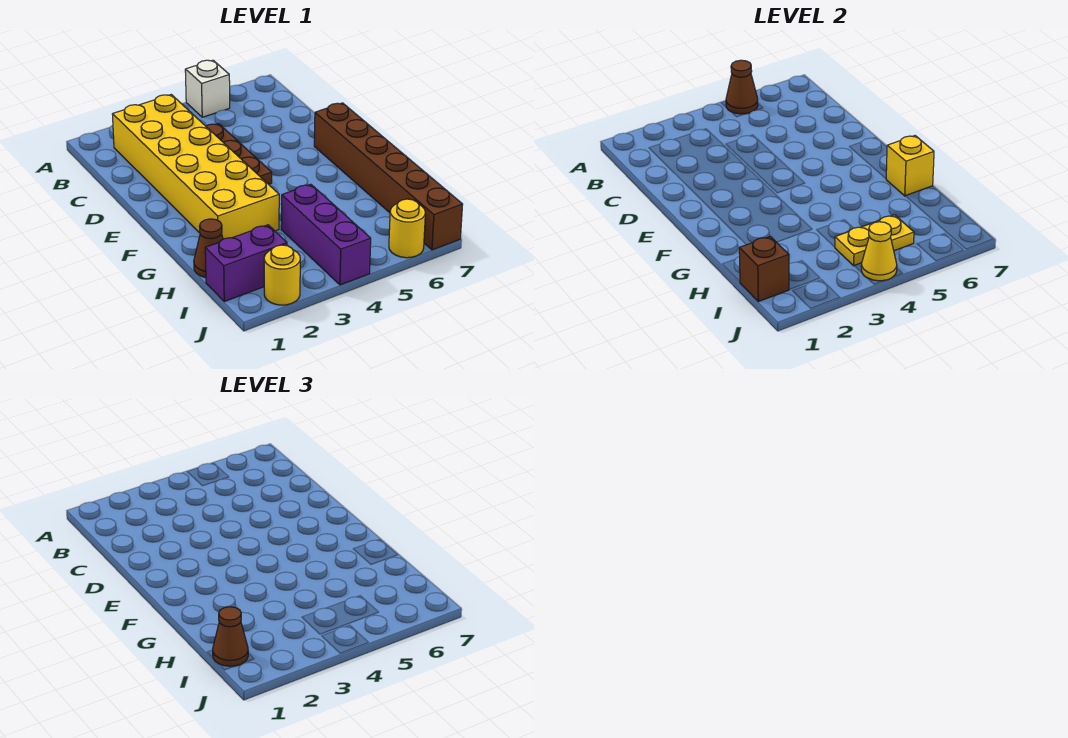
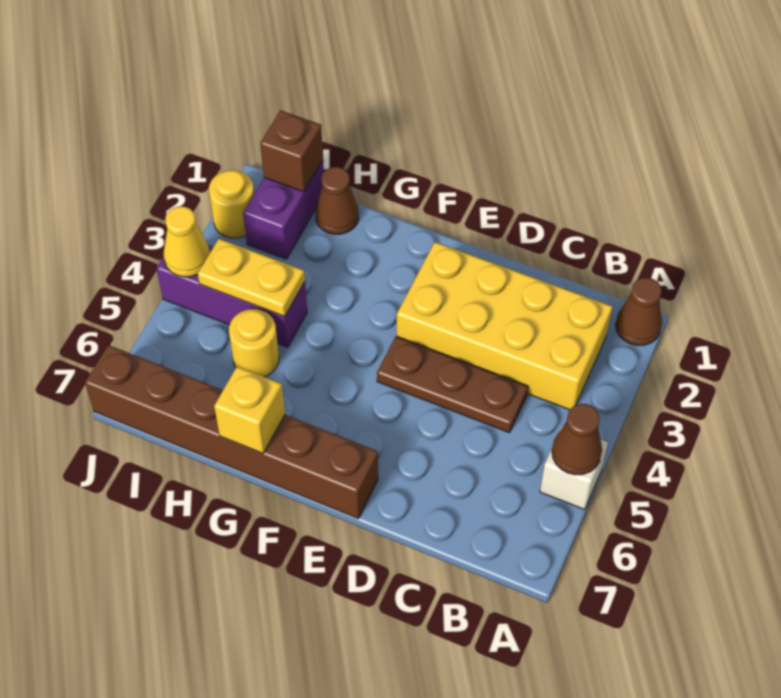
yellow brick B2:G3 level 1 -> yellow brick B2:E3 level 1
brown cone I1 level 3 -> brown cone A1 level 1
yellow plate I4:I5 level 2 -> yellow plate H4:I4 level 2
yellow round brick J6 level 1 -> yellow round brick H5 level 1

